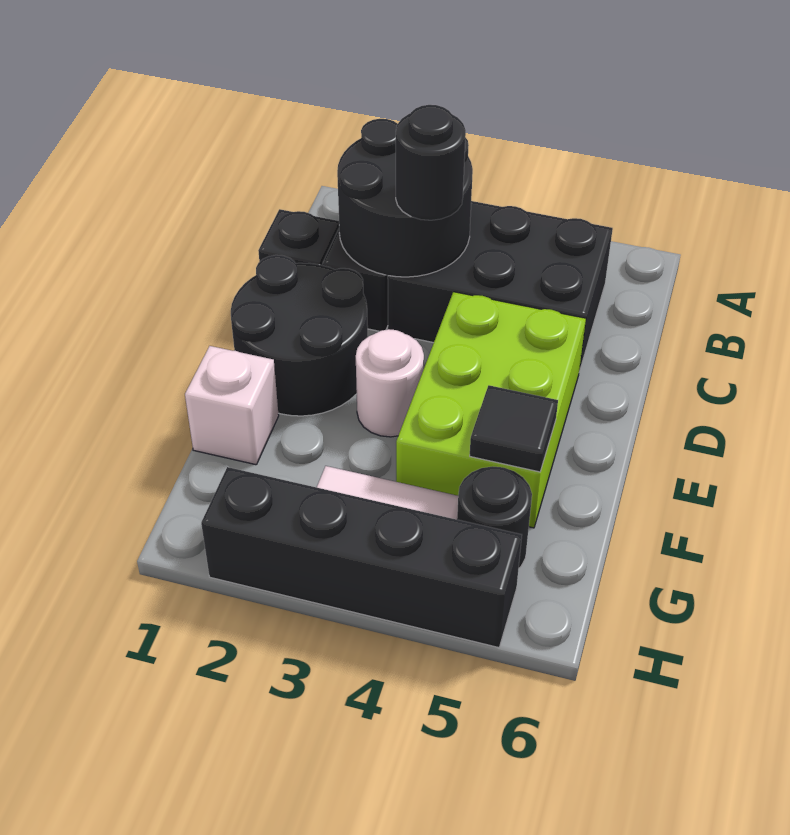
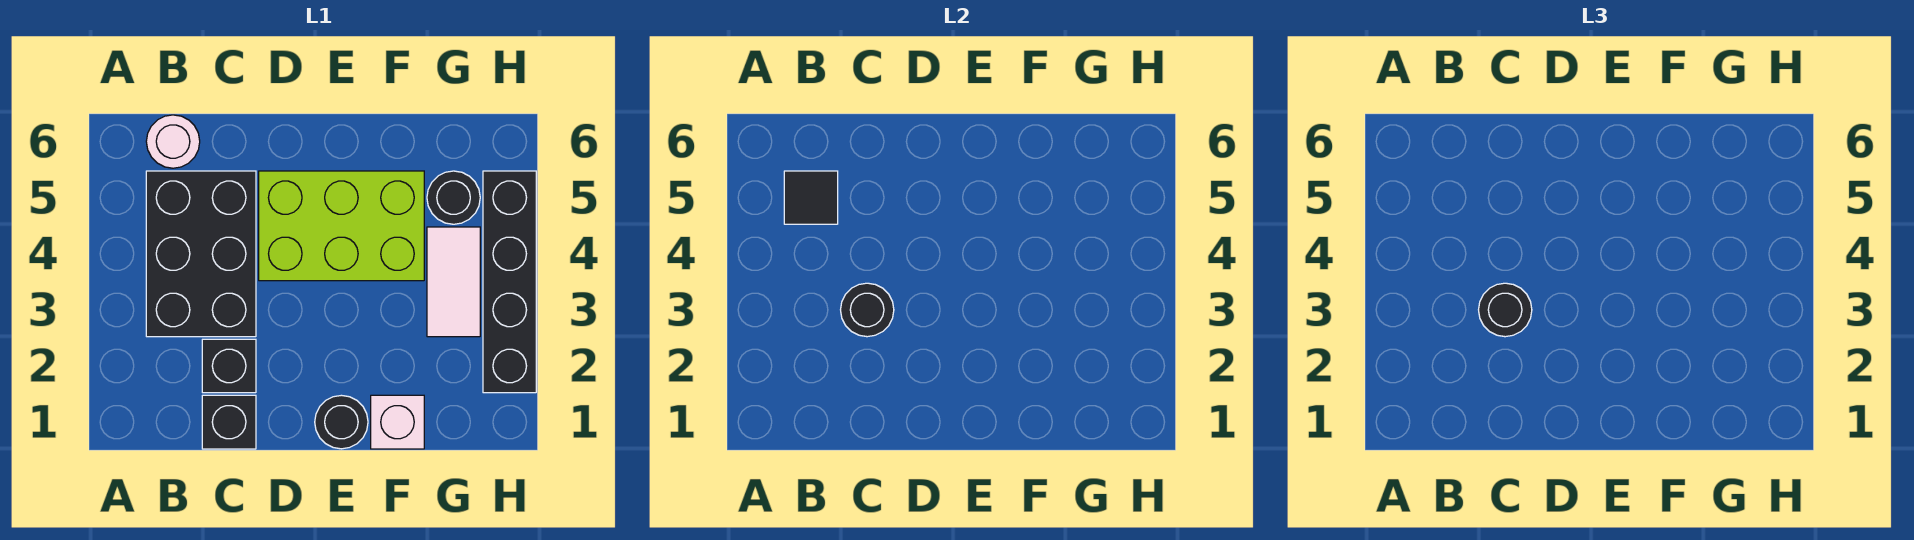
black round brick B2:C3 level 2 -> black round brick C3 level 2
black round brick D1:E2 level 1 -> black round brick E1 level 1
white round brick E3 level 1 -> white round brick B6 level 1
black tile F5 level 2 -> black tile B5 level 2

